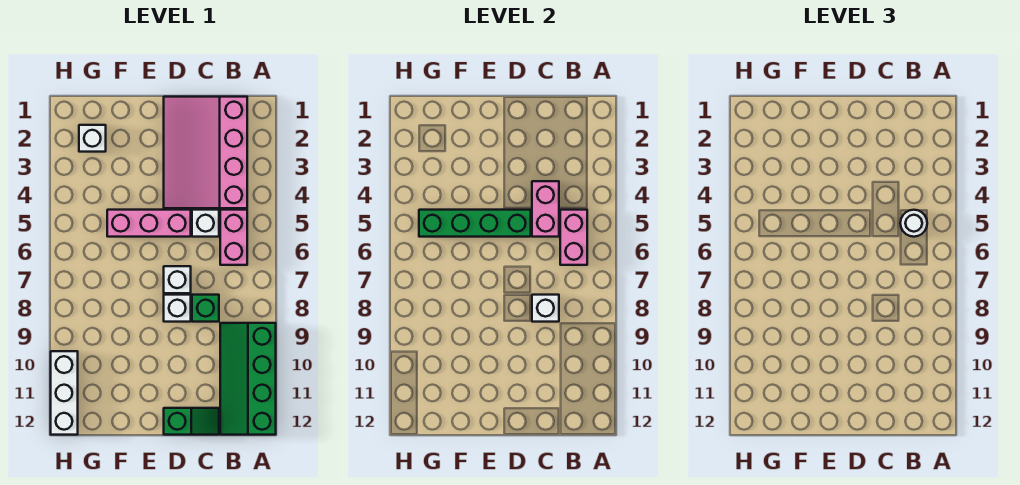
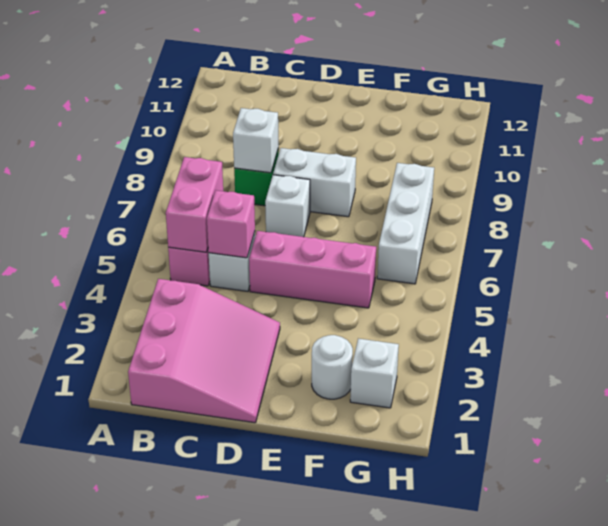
green slope A9:B12 level 1 top A -> none
pink slope B1:D4 level 1 top B -> pink slope B1:D3 level 1 top B
white round brick B5 level 3 -> white round brick F2 level 1
pink brick C4:C5 level 2 -> pink brick C5 level 2
green slope C12:D12 level 1 top D -> none
green brick D5:G5 level 2 -> none
white brick D8 level 1 -> white brick D8:E8 level 1
white brick H10:H12 level 1 -> white brick G6:G8 level 1

